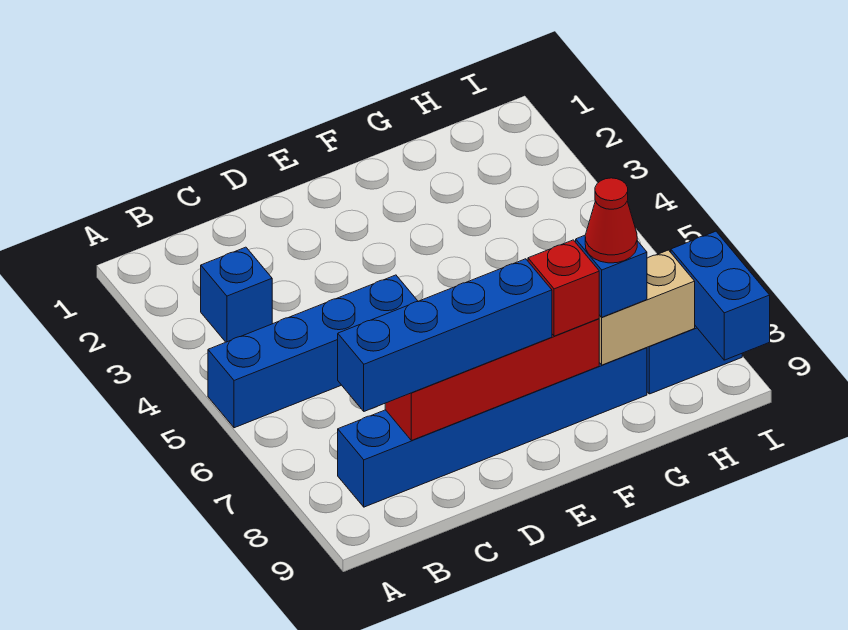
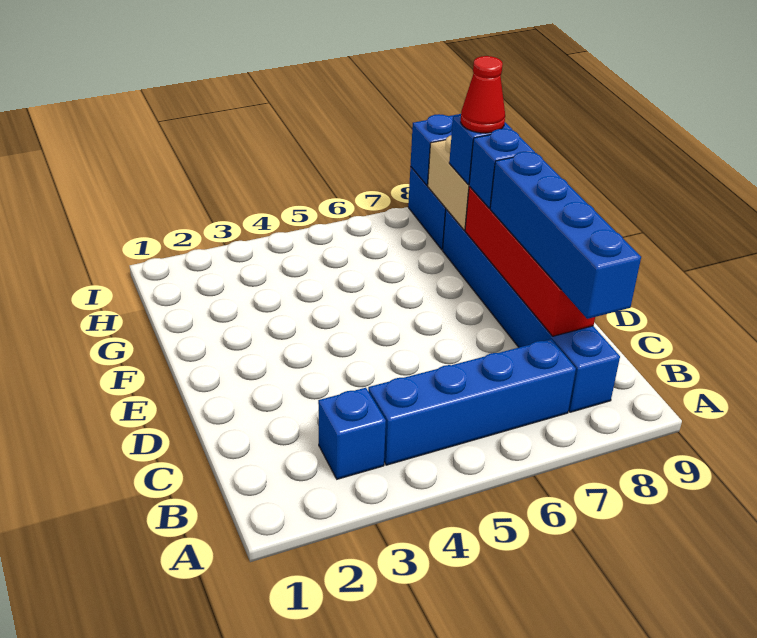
blue brick A5:D5 level 1 -> blue brick B4:B7 level 1
red brick F8 level 3 -> blue brick F8 level 3

